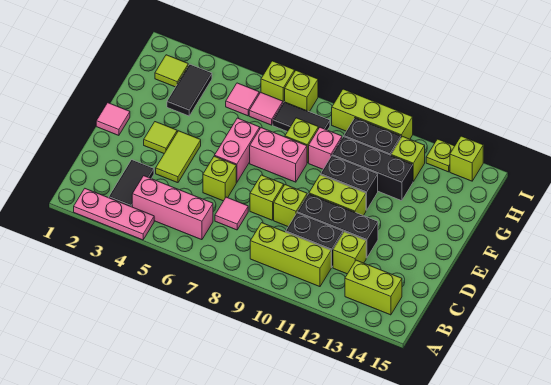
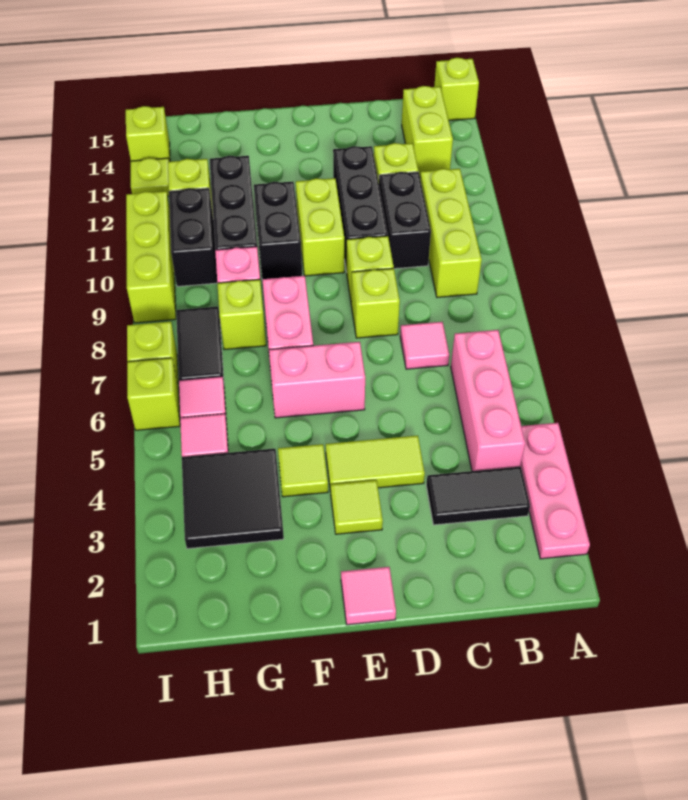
lime brick D6 level 1 -> lime brick A15 level 1
black tile G3:H3 level 1 -> black tile G3:H4 level 1
lime tile H2 level 1 -> lime tile F4 level 1

